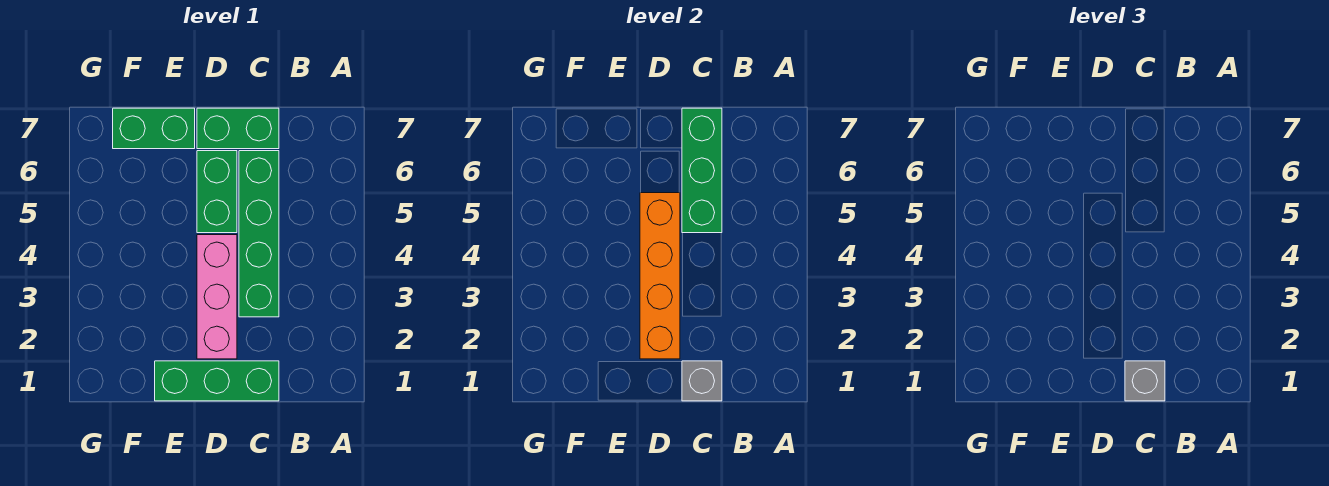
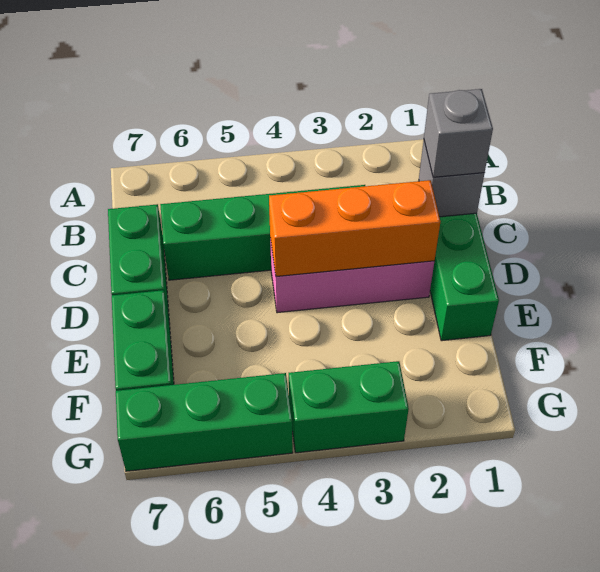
green brick C5:C7 level 2 -> green brick G5:G7 level 1
orange brick D2:D5 level 2 -> orange brick D2:D4 level 2
green brick D5:D6 level 1 -> green brick G3:G4 level 1

